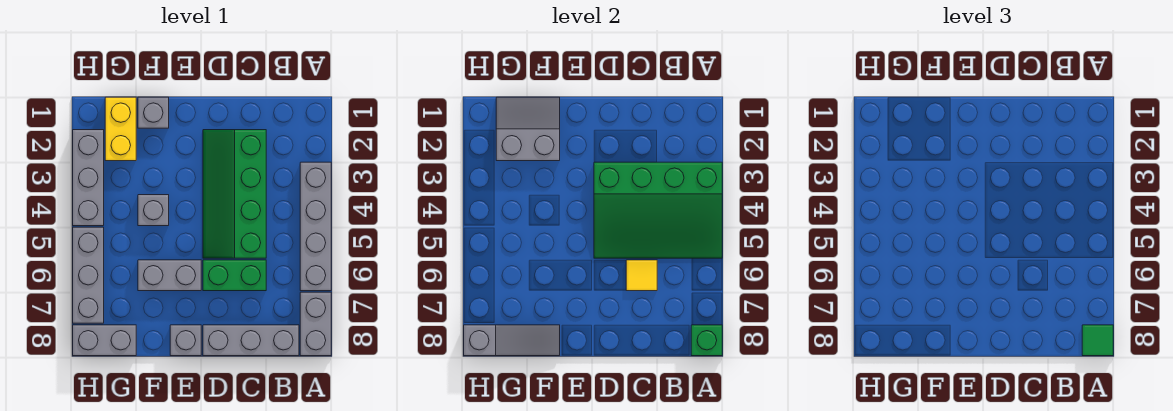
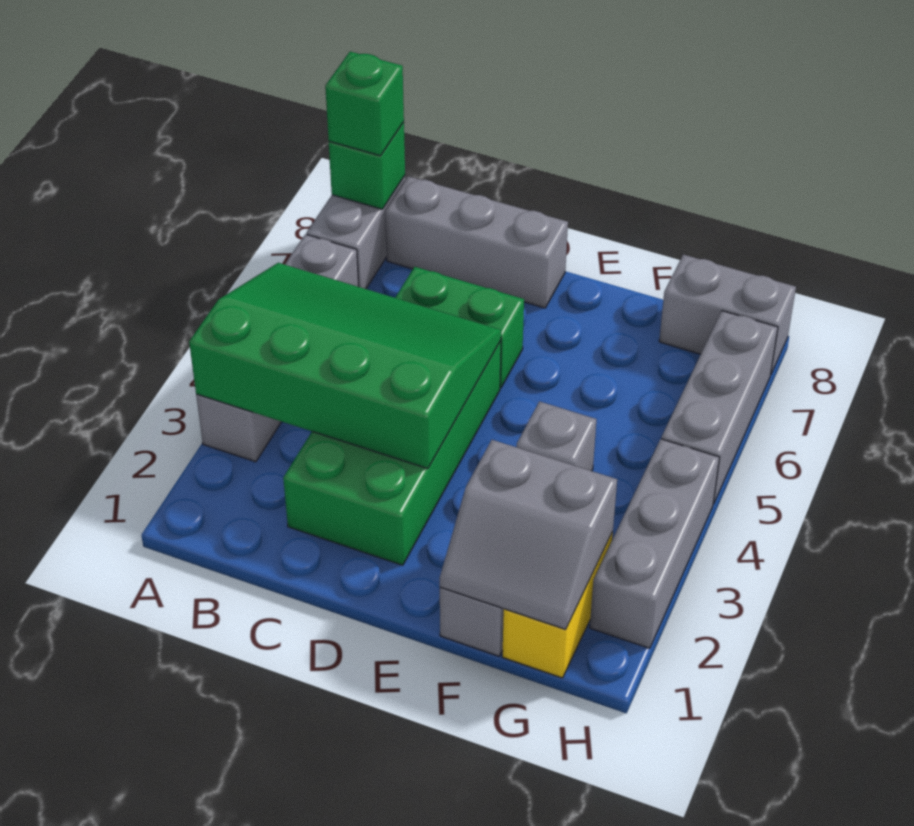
green tile A8 level 3 -> green brick A8 level 3
green slope C2:D5 level 1 top C -> green brick C2:D5 level 1
yellow tile C6 level 2 -> none
grey brick E6:F6 level 1 -> none
grey brick E8 level 1 -> none
grey slope F8:H8 level 2 top H -> none

